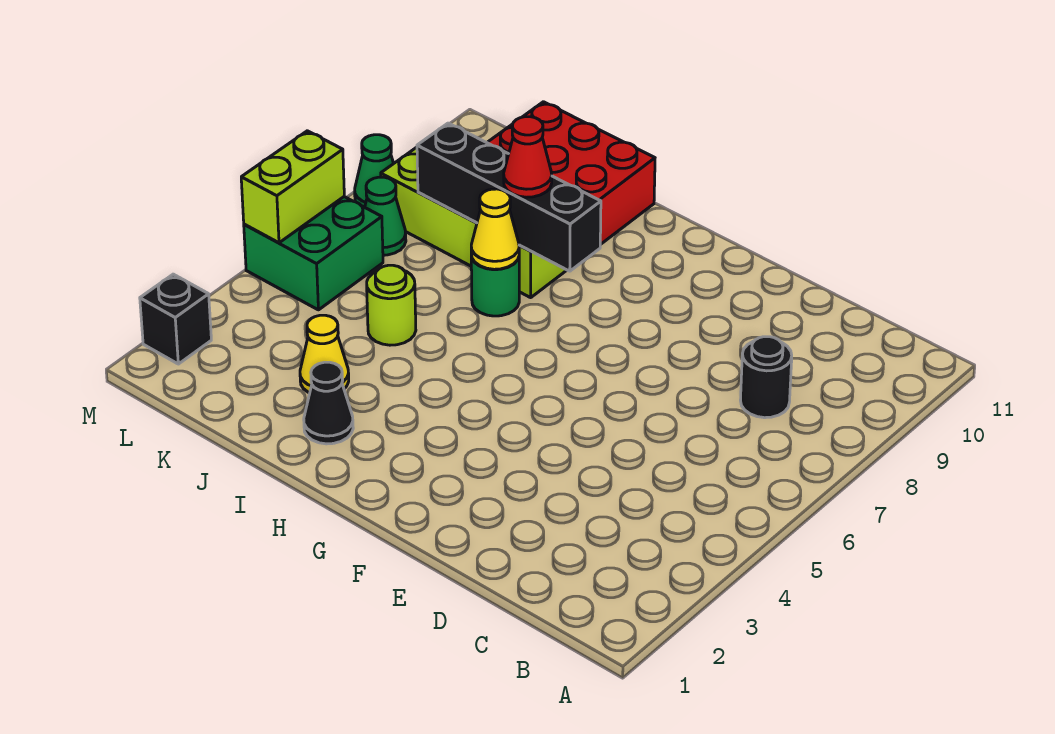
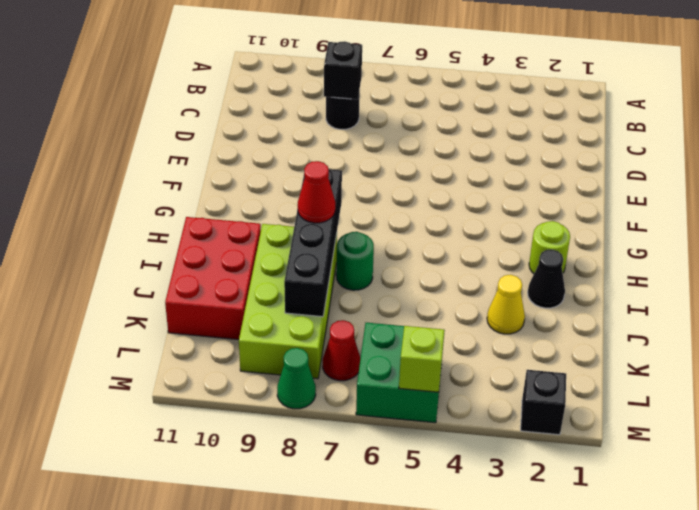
none -> black brick C8 level 2
yellow cone I7 level 2 -> none
lime round brick J5 level 1 -> lime round brick H2 level 1
green cone L7 level 1 -> red cone L7 level 1
lime brick M5:M6 level 2 -> lime brick M5 level 2

